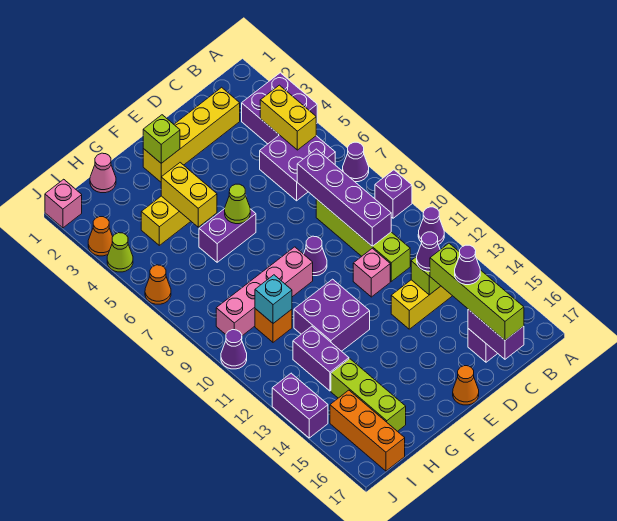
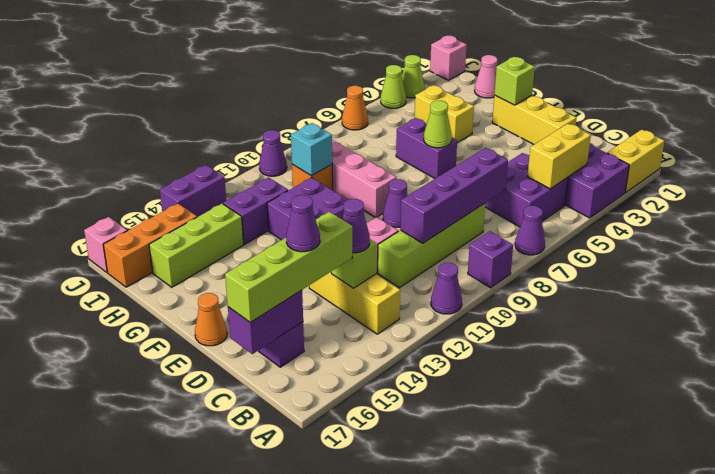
yellow brick C2:F2 level 1 -> yellow brick D2:F2 level 1
yellow brick G4:G5 level 2 -> yellow brick A1:A2 level 1
orange cone J3 level 1 -> lime cone J3 level 1
none -> pink brick J17 level 1

